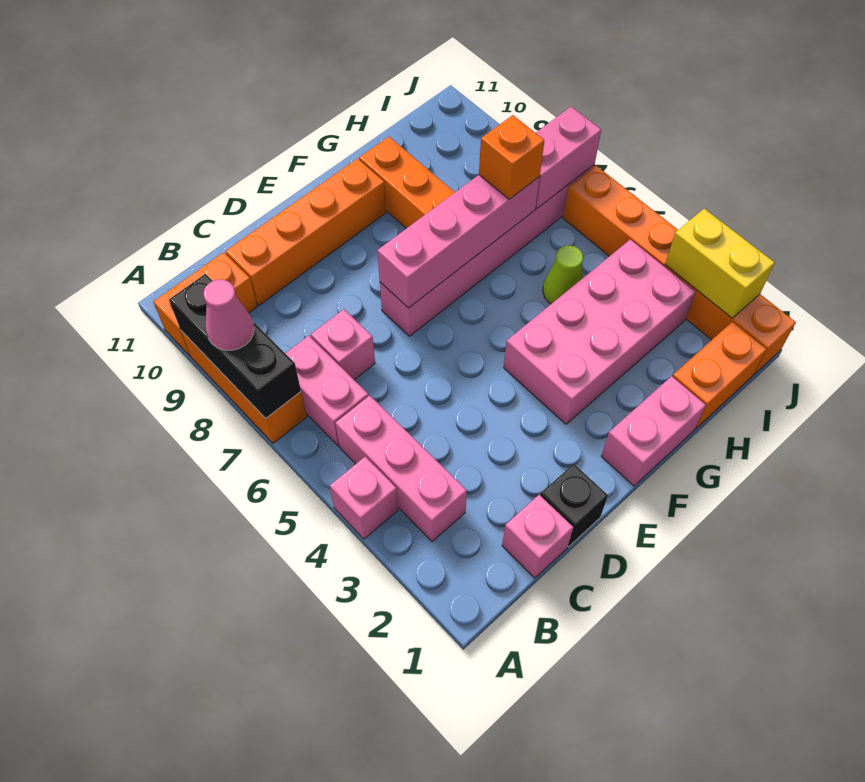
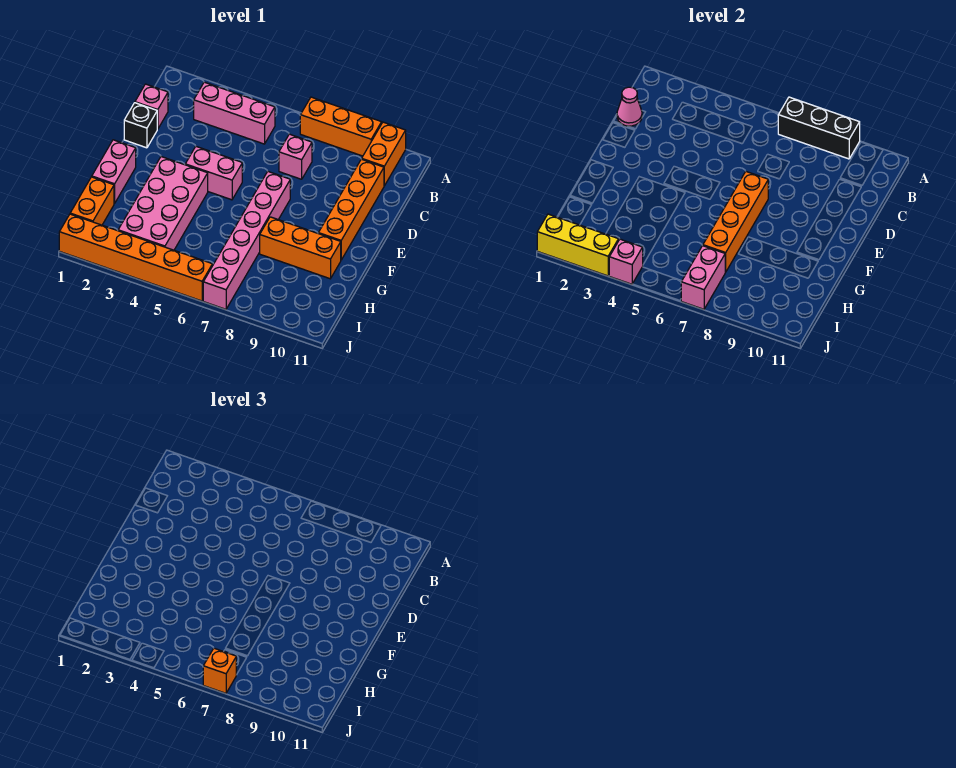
pink brick A4 level 1 -> pink brick J4 level 2
pink cone A8 level 3 -> pink cone C1 level 2
pink brick B6:B7 level 1 -> pink brick E4:E5 level 1
pink brick E7:H7 level 2 -> orange brick E7:H7 level 2
lime cone H5 level 1 -> none
orange brick H7 level 3 -> orange brick J7 level 3
yellow brick J2:J3 level 2 -> yellow brick J1:J3 level 2

